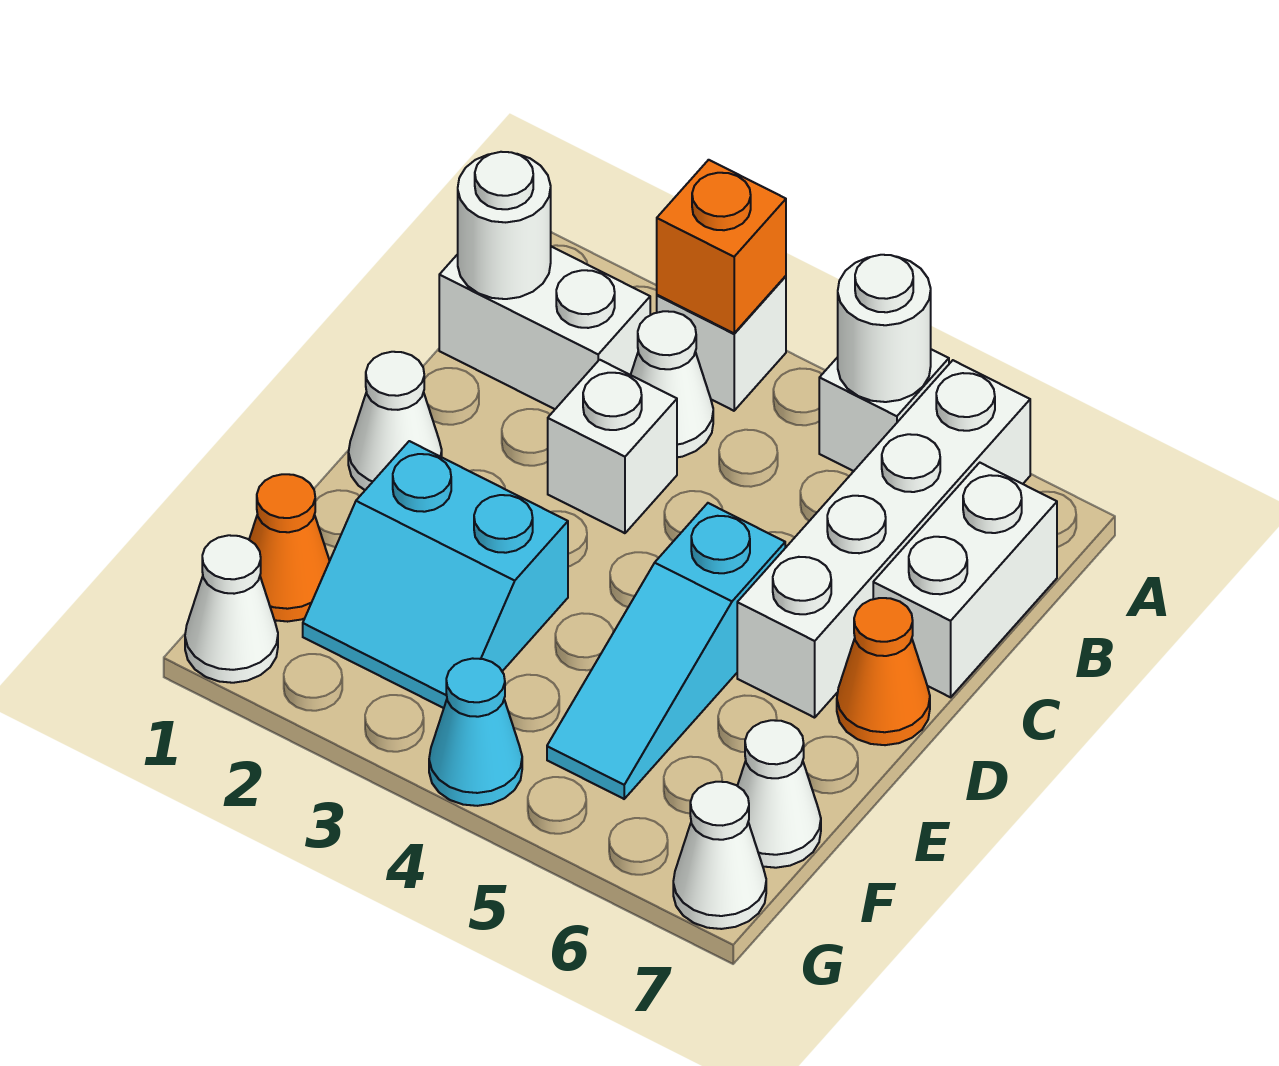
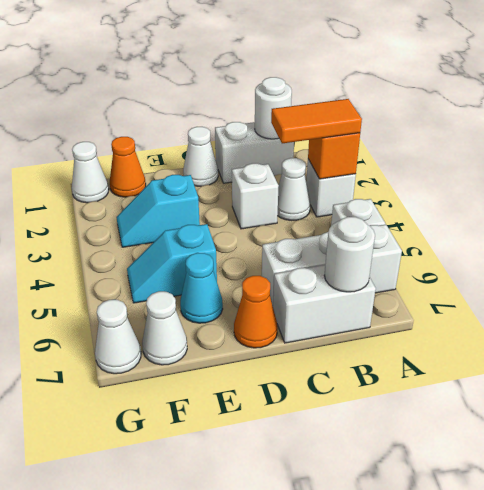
none -> orange tile A3:B3 level 3
white round brick A5 level 2 -> white round brick B7 level 2
white brick A6:D6 level 1 -> white brick A6:C6 level 1
white brick B1:B2 level 1 -> white brick B1:C1 level 1
cyan slope D5:F5 level 1 top D -> cyan slope E5:F5 level 1 top E
cyan slope E2:F3 level 1 top E -> cyan slope E3:F3 level 1 top E
cyan cone G4 level 1 -> cyan cone E6 level 1

